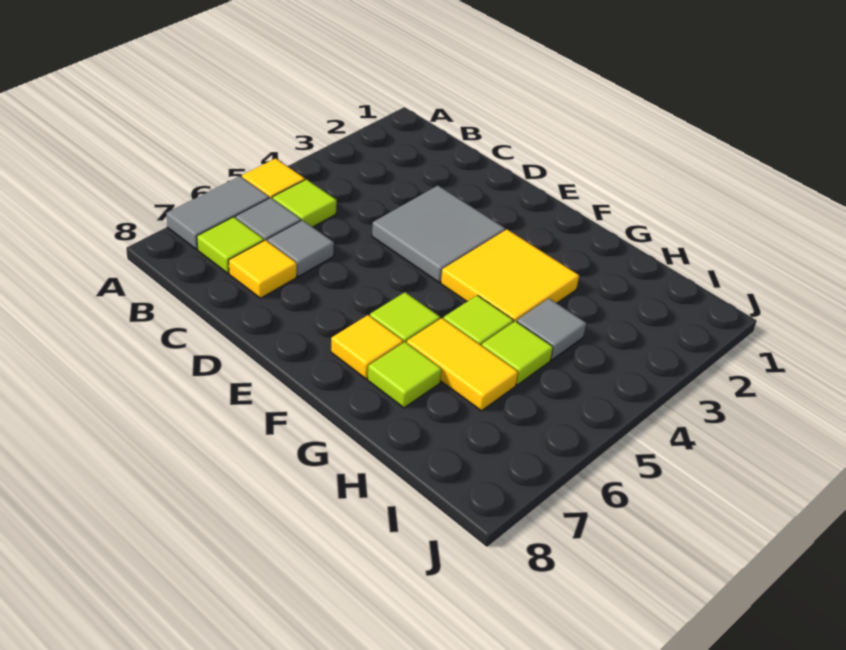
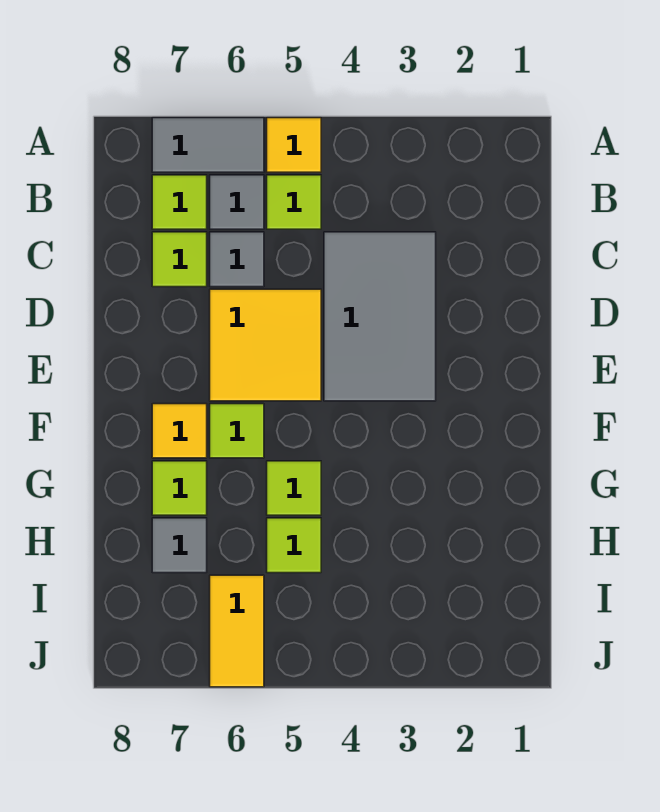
yellow tile C7 level 1 -> lime tile C7 level 1
grey tile D3:E4 level 1 -> grey tile C3:E4 level 1
yellow tile F3:G4 level 1 -> yellow tile D5:E6 level 1
yellow tile G6:H6 level 1 -> yellow tile I6:J6 level 1
grey tile H4 level 1 -> grey tile H7 level 1

